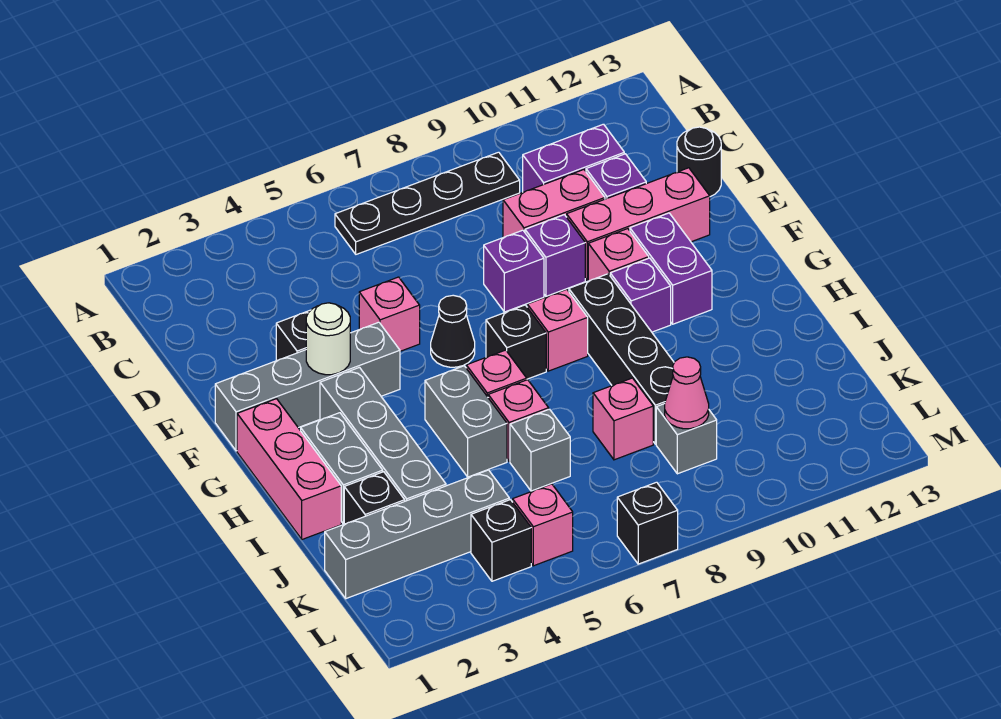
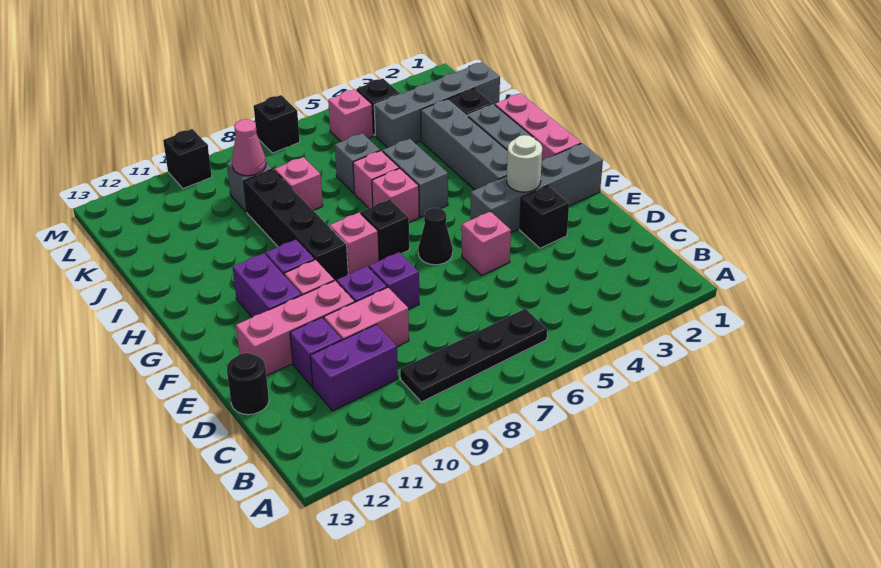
none -> black brick M10 level 1

